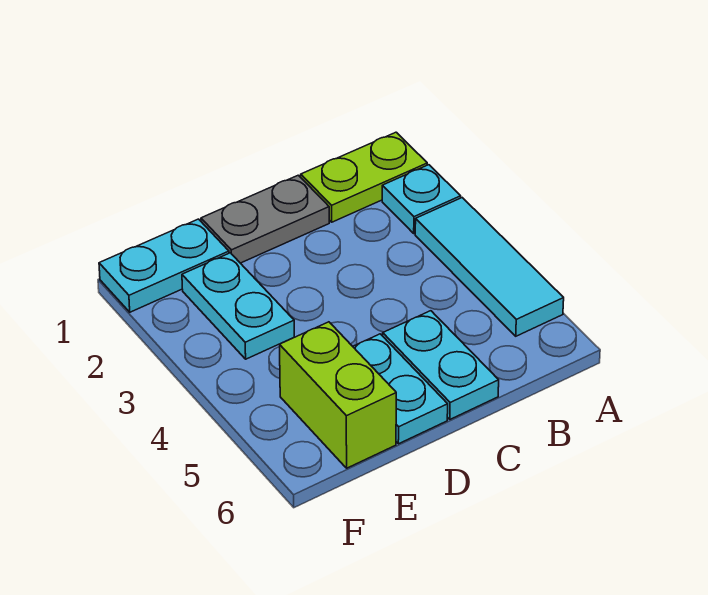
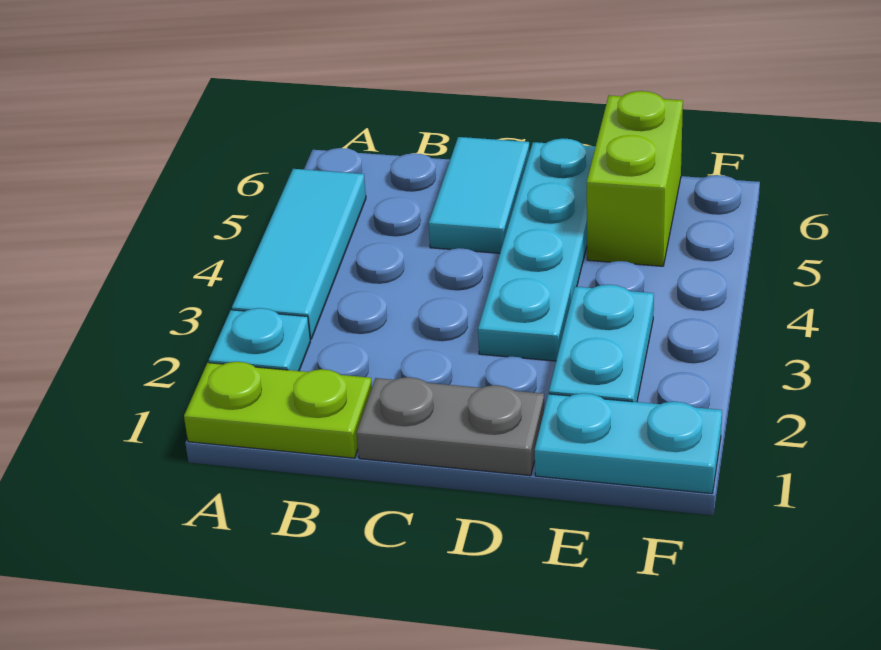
cyan plate C5:C6 level 1 -> cyan tile C5:C6 level 1
cyan plate D5:D6 level 1 -> cyan plate D3:D6 level 1

